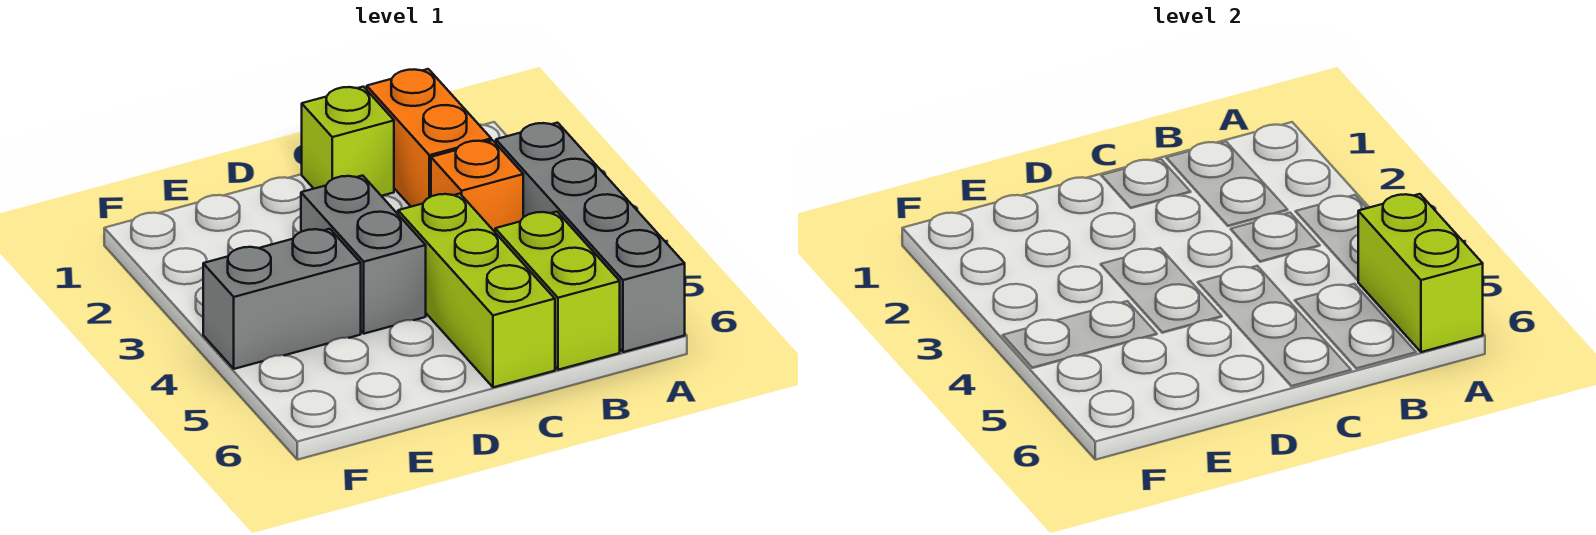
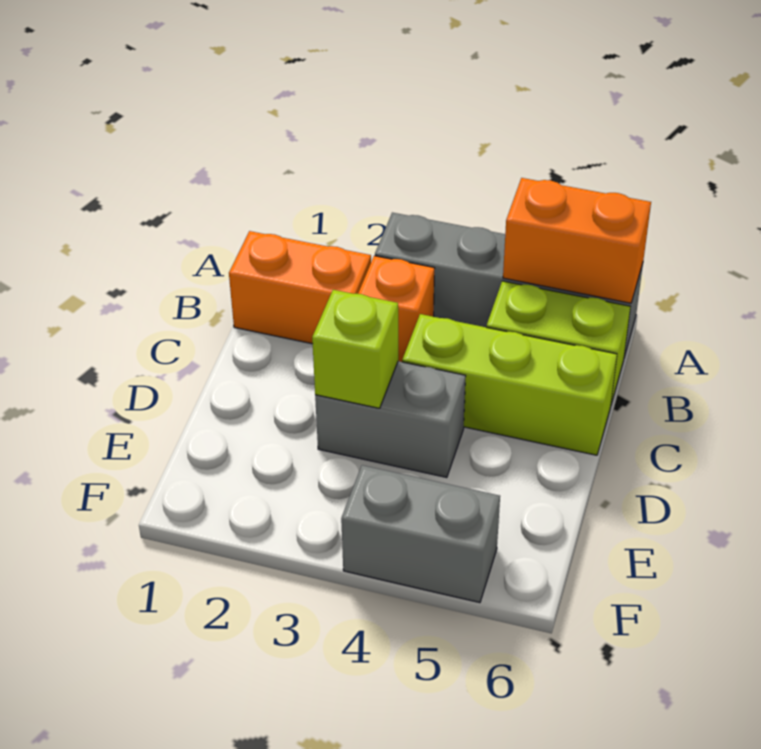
lime brick A5:A6 level 2 -> orange brick A5:A6 level 2
lime brick C1 level 1 -> lime brick D3 level 2
grey brick E4:F4 level 1 -> grey brick F4:F5 level 1

